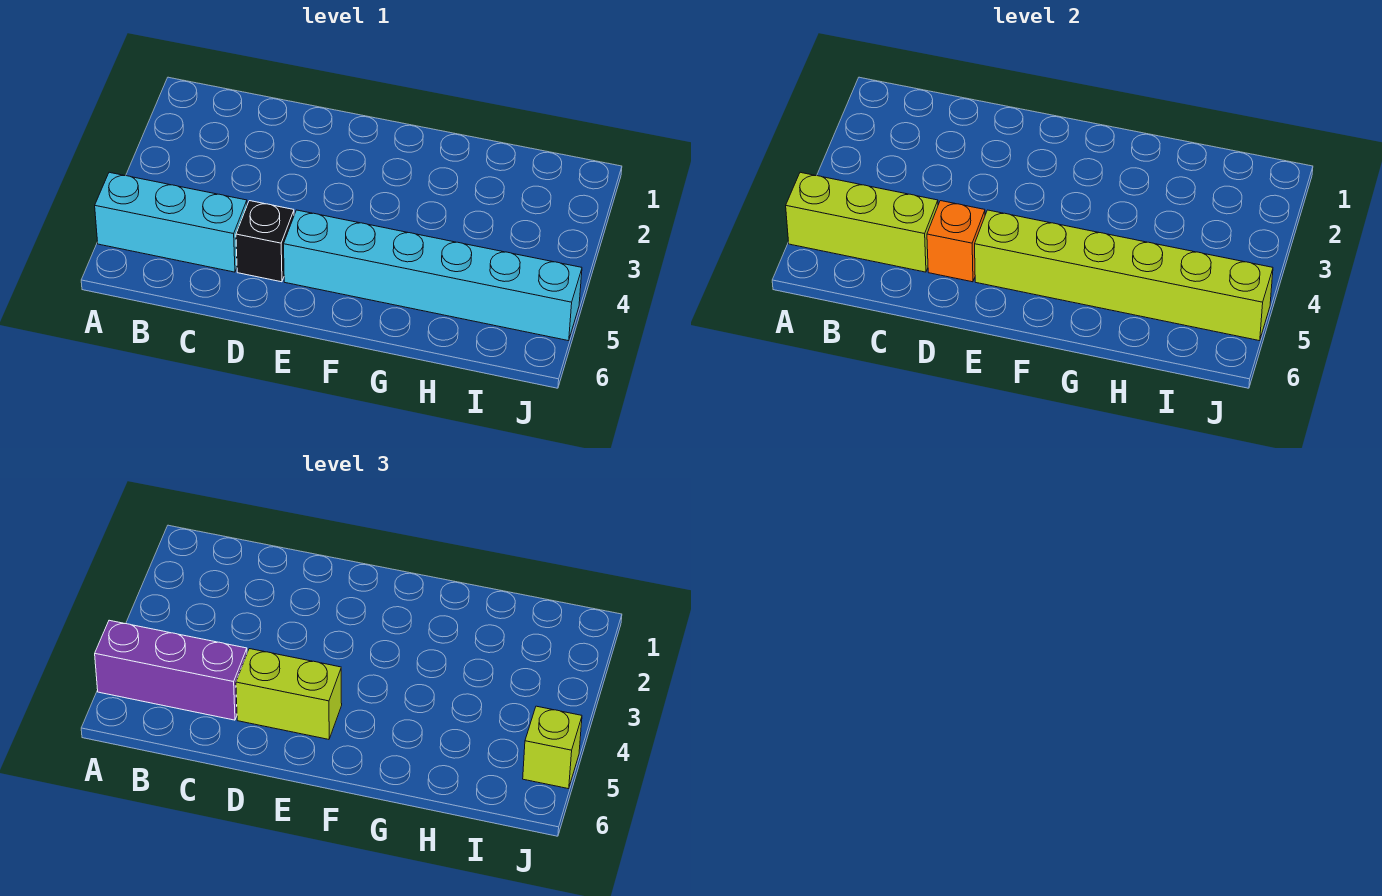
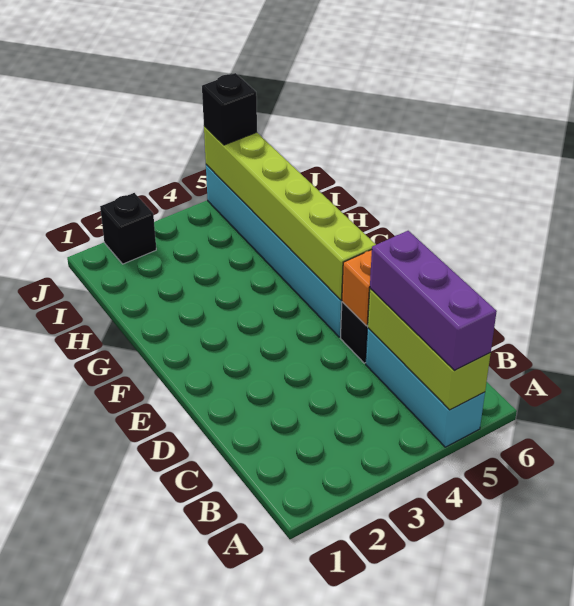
lime brick D5:E5 level 3 -> none
none -> black brick J2 level 1
lime brick J5 level 3 -> black brick J5 level 3

